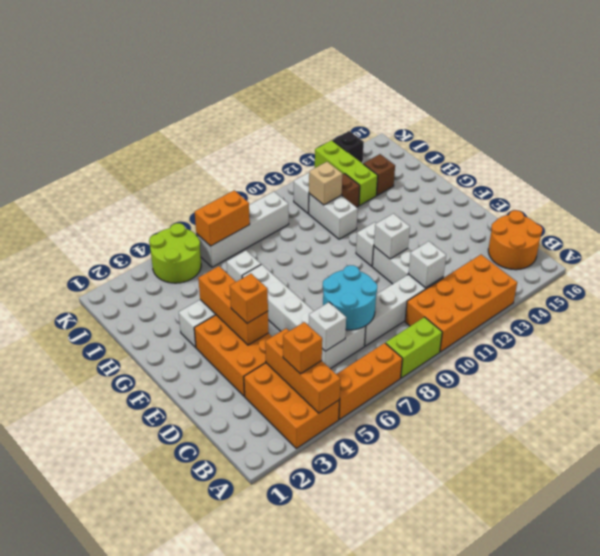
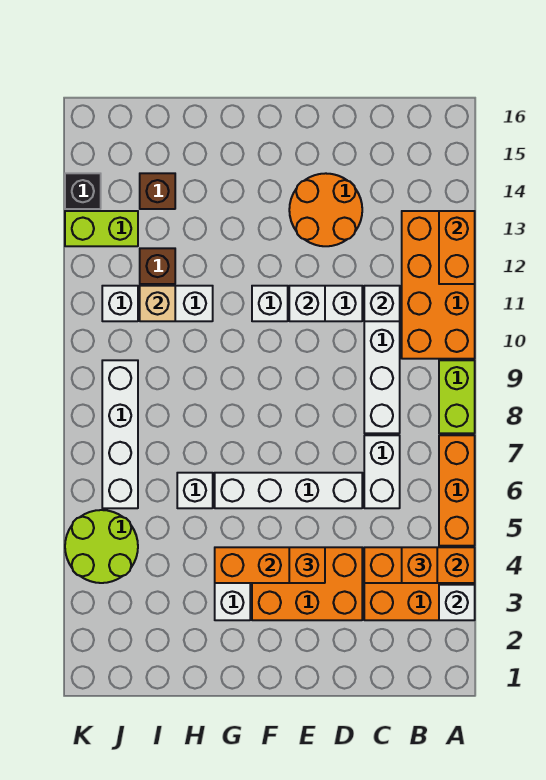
orange round brick B15:C16 level 1 -> orange round brick D13:E14 level 1
white brick C6 level 2 -> white brick A3 level 2
cyan round brick C7:D8 level 2 -> none
lime brick I13:K13 level 1 -> lime brick J13:K13 level 1
orange brick J6:J7 level 2 -> orange brick A12:A13 level 2

